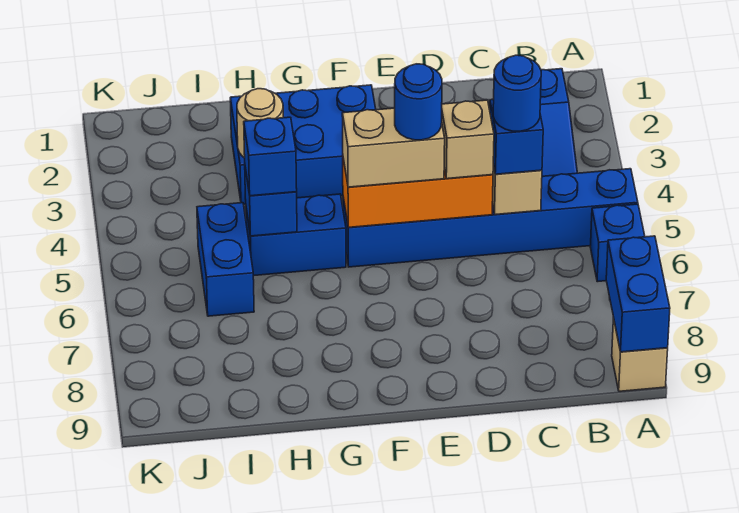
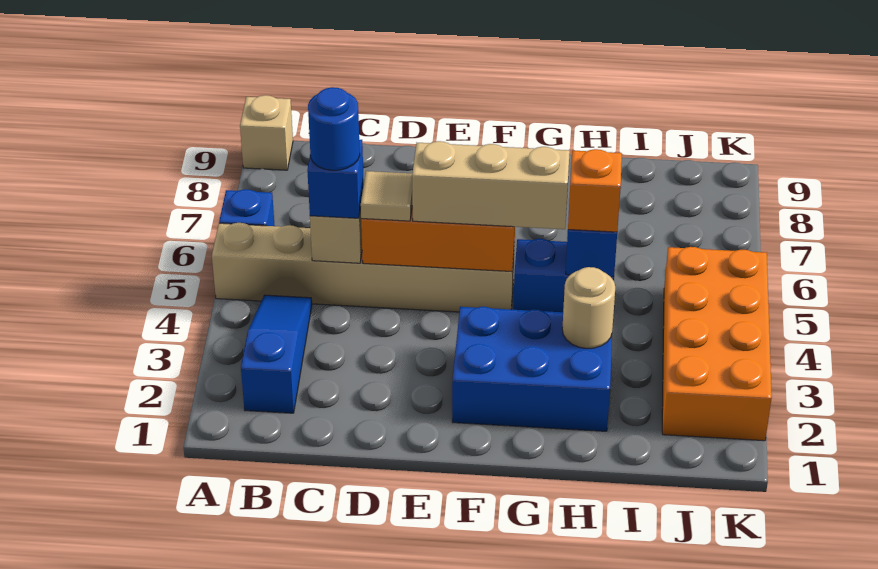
blue brick A5:F5 level 1 -> tan brick A5:F5 level 1
blue brick A8:A9 level 2 -> none
tan brick D5 level 3 -> tan tile D5 level 3
tan brick E5:F5 level 3 -> tan brick E5:G5 level 3
blue round brick E5 level 4 -> none
blue brick H5 level 3 -> orange brick H5 level 3
blue brick I5:I6 level 1 -> none
none -> orange brick J2:K5 level 1

